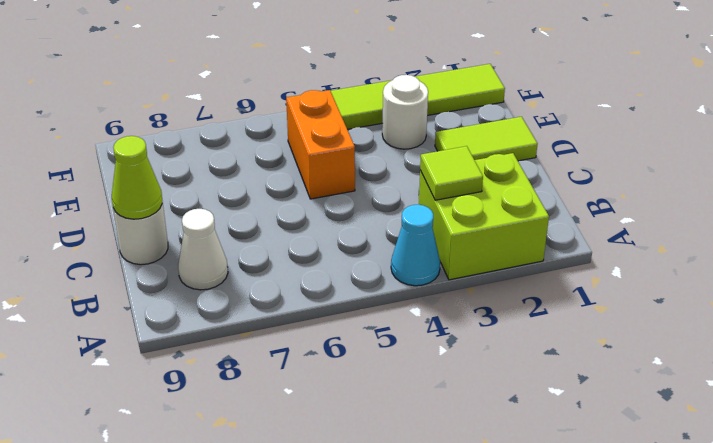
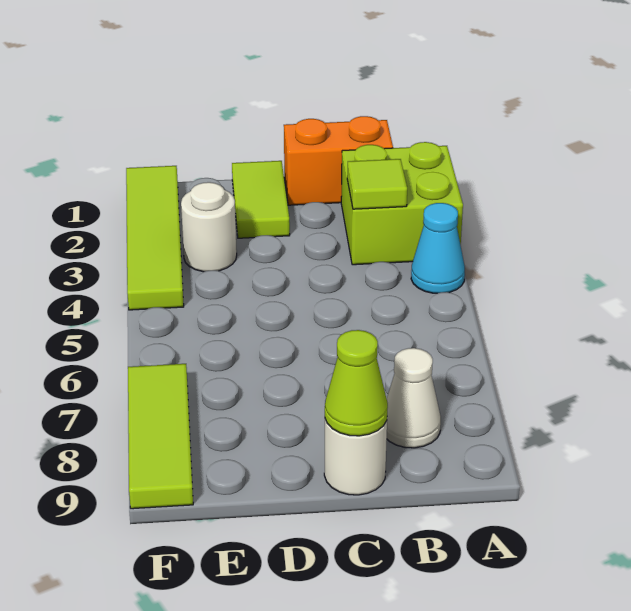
orange brick D5:E5 level 1 -> orange brick B1:C1 level 1
none -> lime tile F7:F9 level 1

